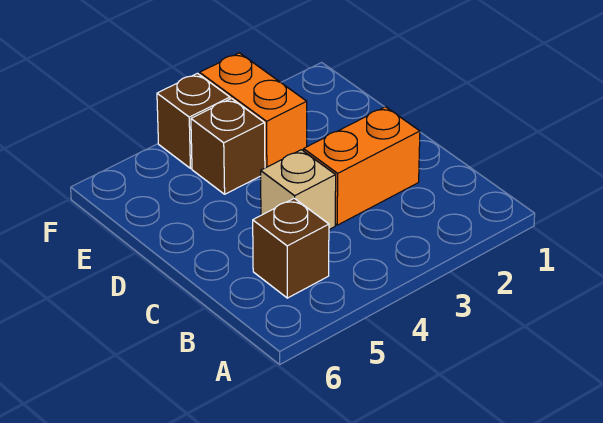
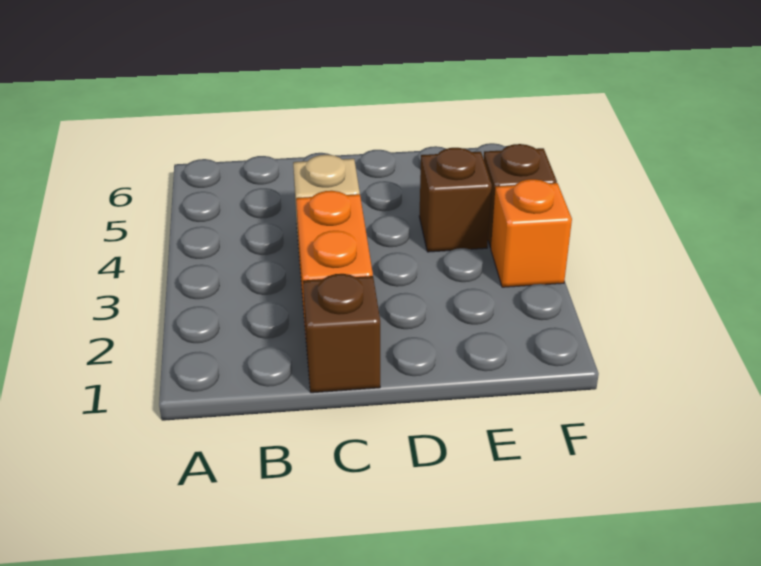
brown brick B5 level 1 -> brown brick C1 level 1
orange brick E3:F3 level 1 -> orange brick F3 level 1

